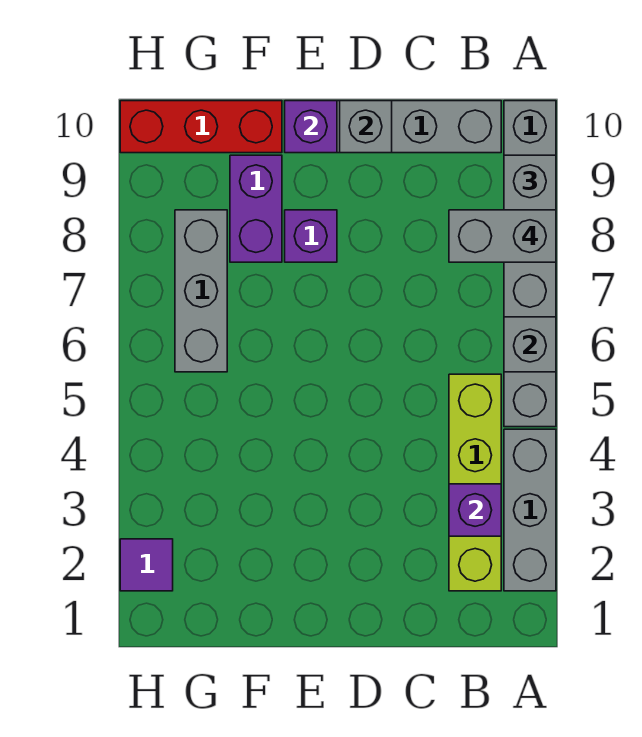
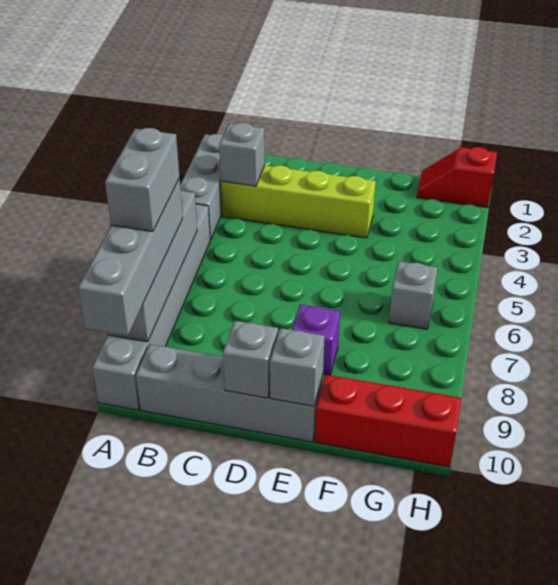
grey brick A7:A9 level 3 -> grey brick A7:A10 level 3
grey brick A8:B8 level 4 -> grey brick A7:A8 level 4
lime brick B2:B5 level 1 -> lime brick B3:E3 level 1
purple brick B3 level 2 -> grey brick B3 level 2
purple brick E10 level 2 -> grey brick E10 level 2
purple brick F8:F9 level 1 -> none
none -> red slope G1:H1 level 1 top H
grey brick G6:G8 level 1 -> grey brick G6 level 1
purple tile H2 level 1 -> none

